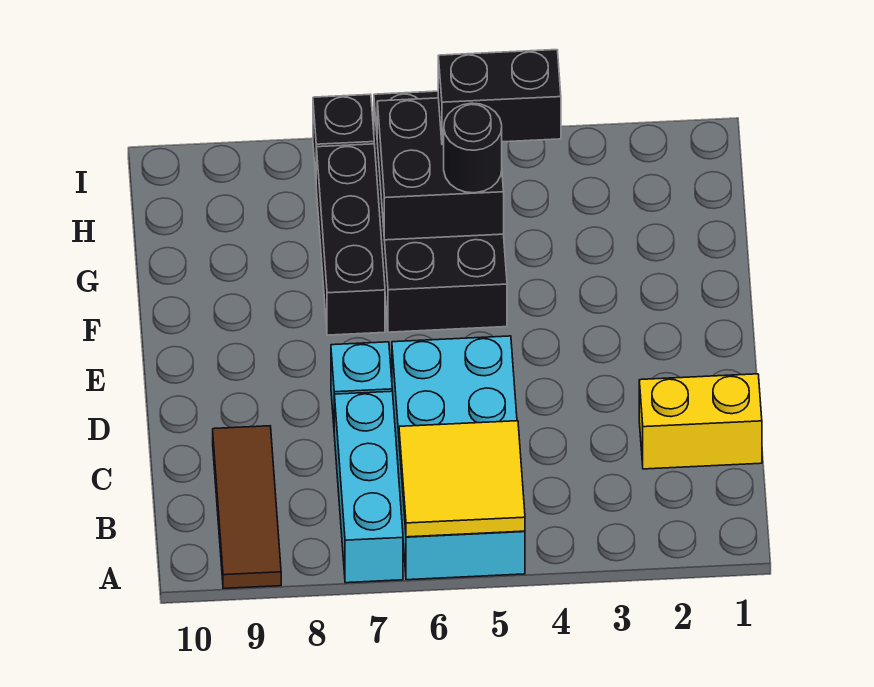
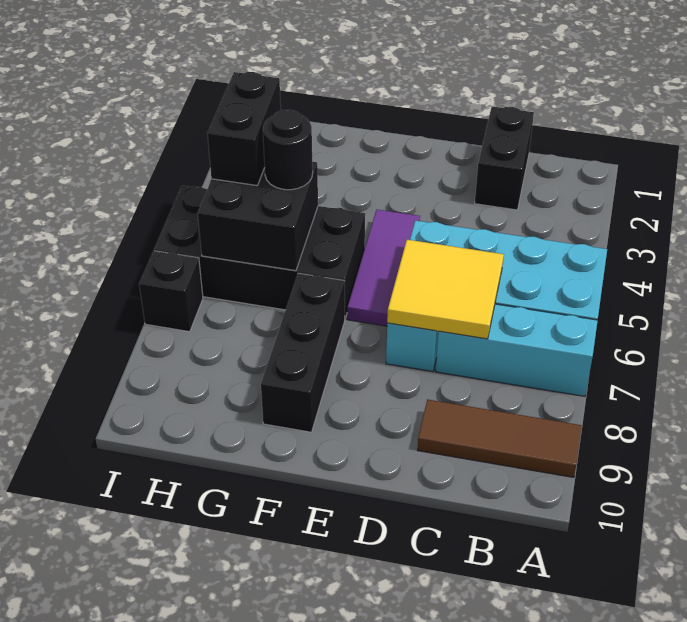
yellow tile A5:B6 level 2 -> yellow tile C6:D7 level 2
yellow brick C1:C2 level 1 -> black brick C1:C2 level 1
none -> purple tile E4:E6 level 1
black brick F7:H7 level 1 -> black brick F7:F9 level 1

